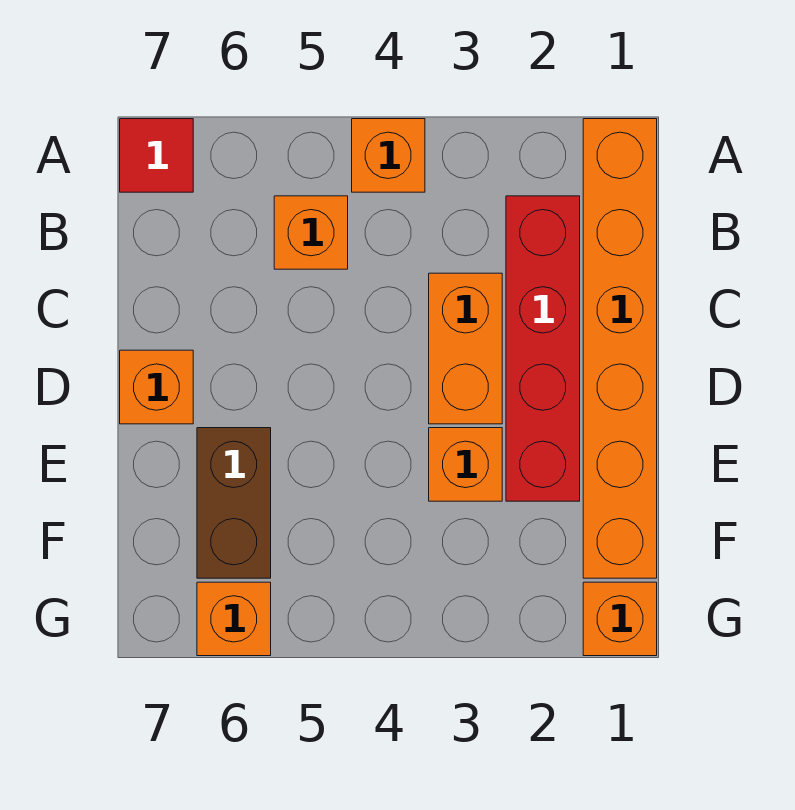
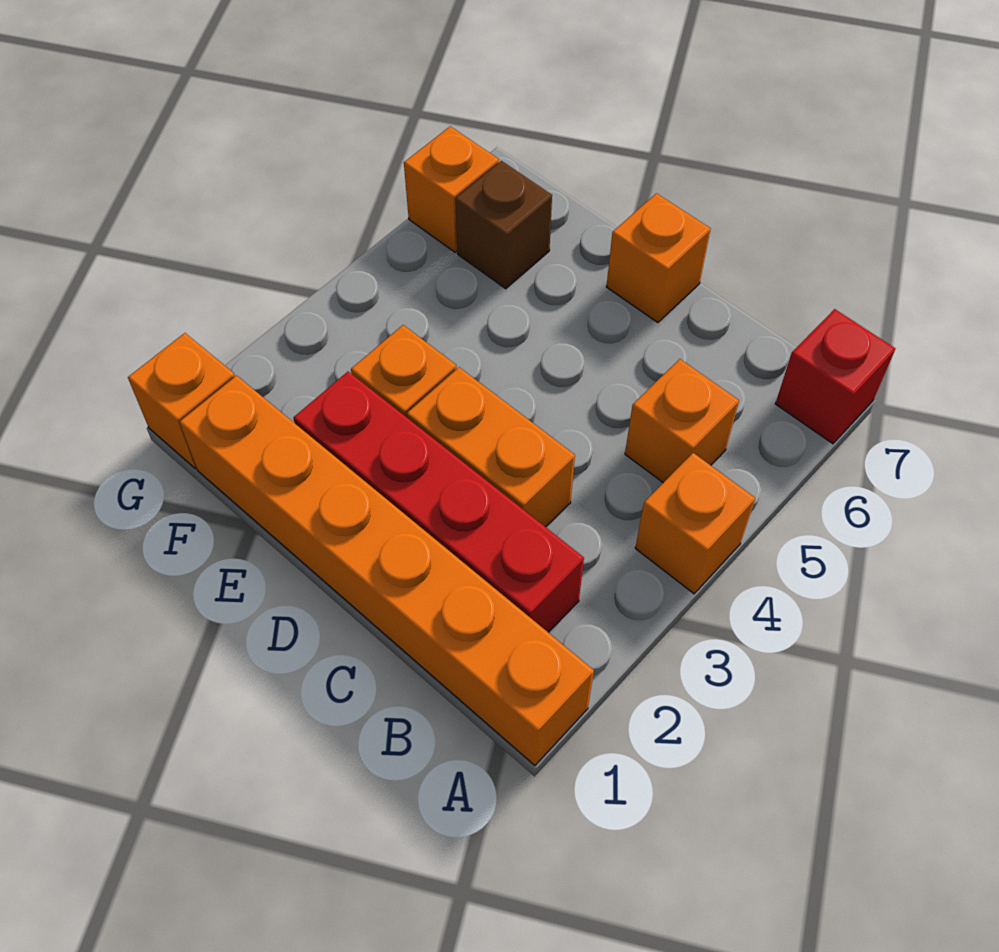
red tile A7 level 1 -> red brick A7 level 1
brown brick E6:F6 level 1 -> brown brick F6 level 1

